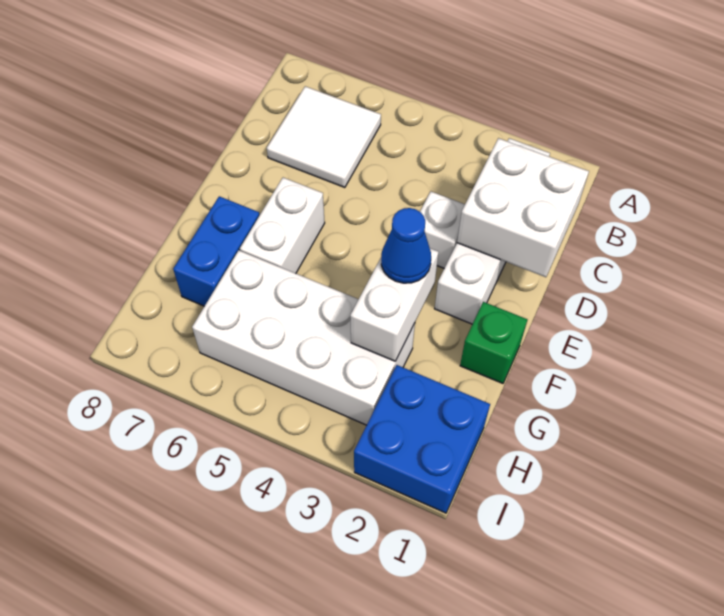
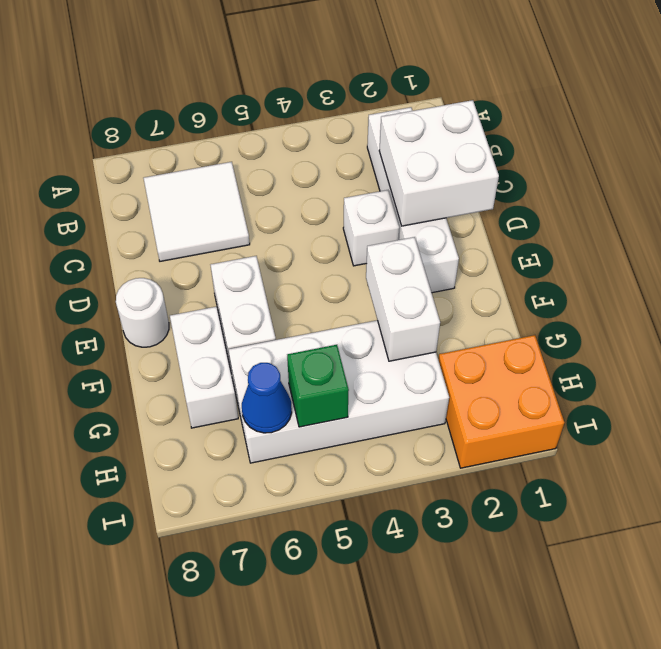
none -> white round brick E8 level 1
green brick F1 level 1 -> green brick H5 level 2
blue cone F3 level 3 -> blue cone H6 level 2
blue brick F7:G7 level 1 -> white brick F7:G7 level 1
blue brick H1:I2 level 1 -> orange brick H1:I2 level 1

